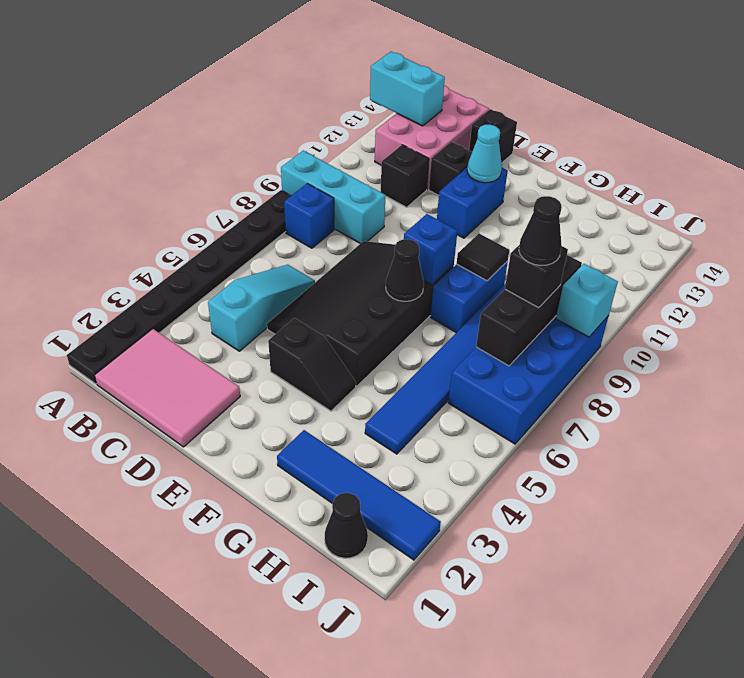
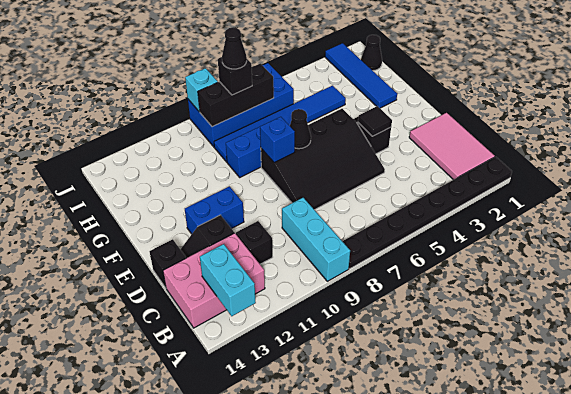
blue brick B8 level 1 -> none
cyan slope C4:C6 level 1 top 4 -> none
cyan cone E12 level 2 -> none
black tile G9 level 2 -> black tile E4 level 2

